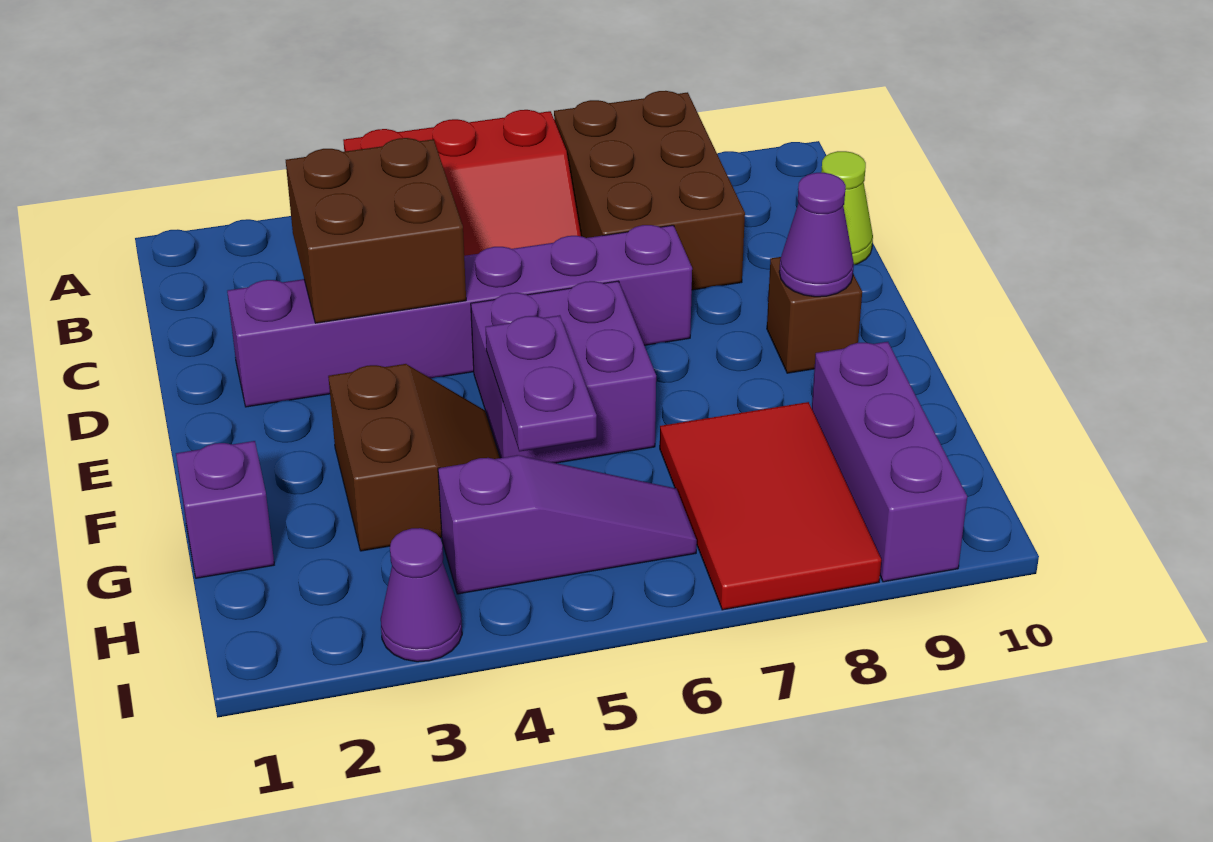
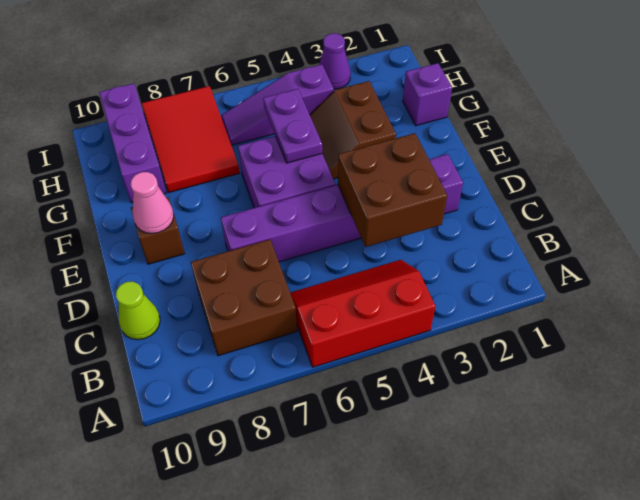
brown brick A7:C8 level 1 -> brown brick B7:C8 level 1
purple cone E9 level 2 -> pink cone E9 level 2

